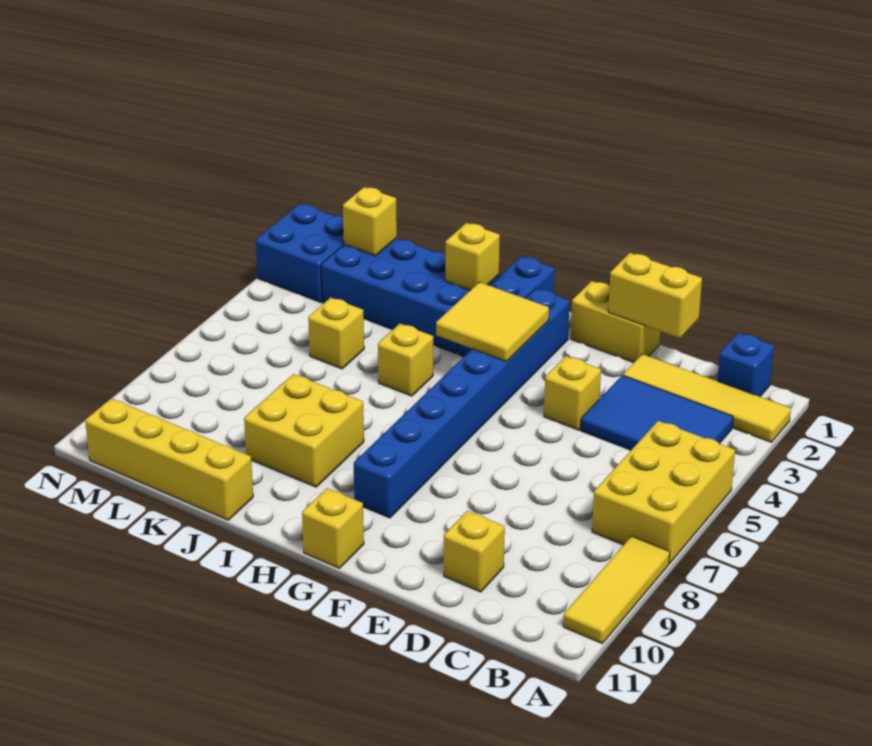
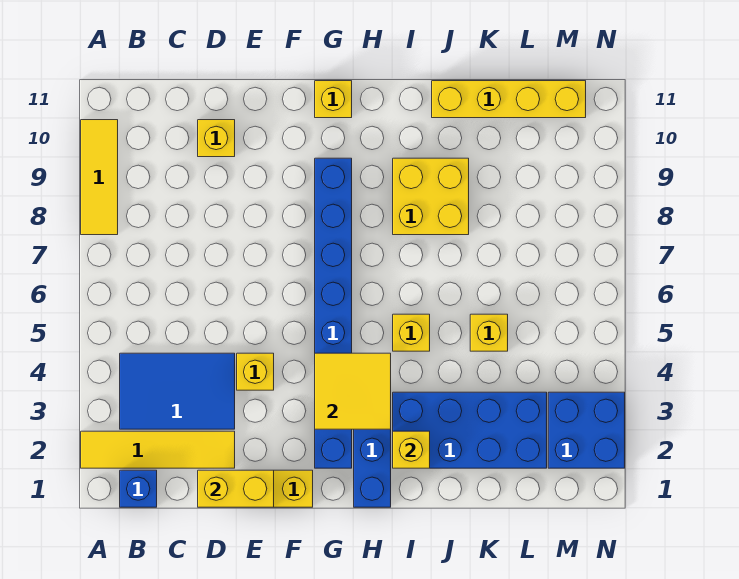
yellow brick A5:B7 level 1 -> none
yellow brick L2 level 2 -> none

